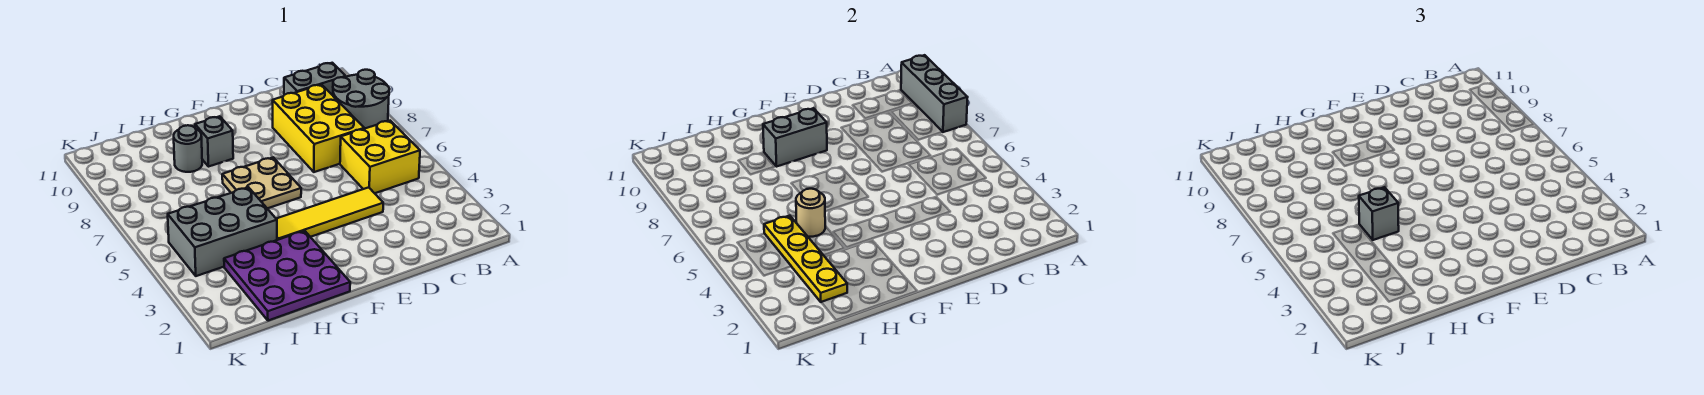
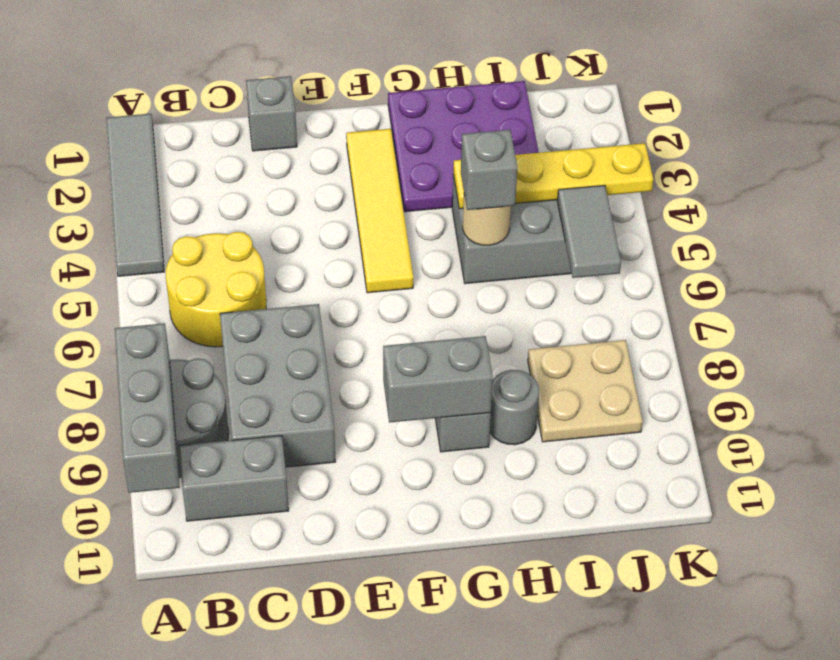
none -> grey tile A1:A4 level 1
yellow brick B5:C6 level 1 -> yellow round brick B5:C6 level 1
yellow brick C7:D9 level 1 -> grey brick C7:D9 level 1
none -> grey brick D1 level 1
yellow tile D4:G4 level 1 -> yellow tile F2:F5 level 1
tan plate F6:G7 level 1 -> tan plate I8:J9 level 1
yellow plate I2:I5 level 2 -> yellow plate H4:K4 level 2
none -> grey tile J5:J6 level 2

